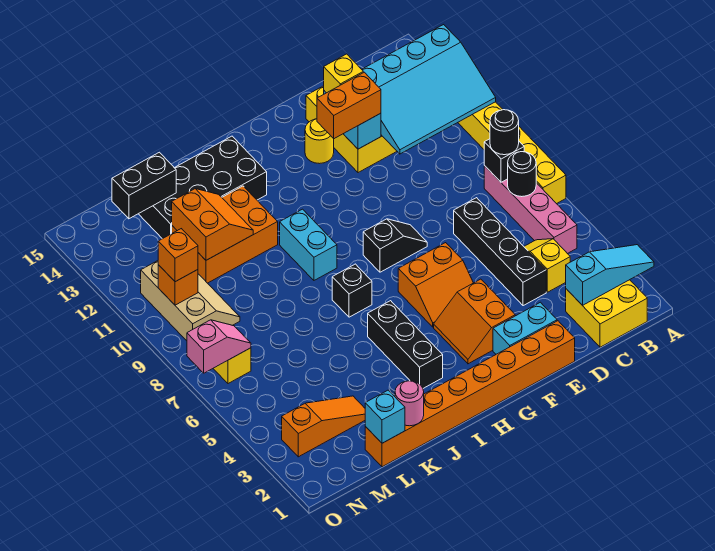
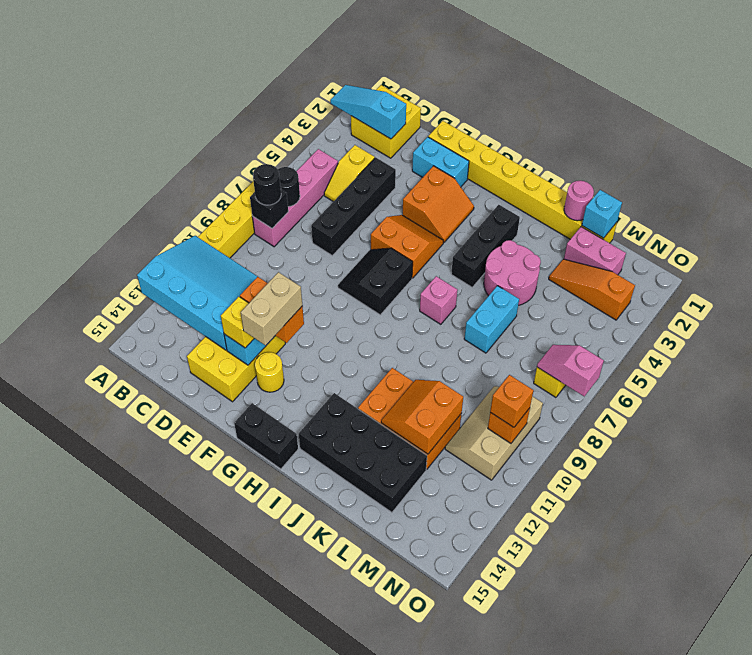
orange brick E1:L1 level 1 -> yellow brick E1:L1 level 1
black slope F8:G8 level 1 top G -> black slope F7:G8 level 1 top G
none -> tan brick F12:F13 level 4
black brick I7 level 1 -> pink brick I7 level 1
cyan brick I9:I10 level 1 -> cyan brick K6:K7 level 1
none -> pink round brick J4:K5 level 1
none -> pink brick L2:M2 level 1
black brick L14:M14 level 2 -> black brick G15:H15 level 1

